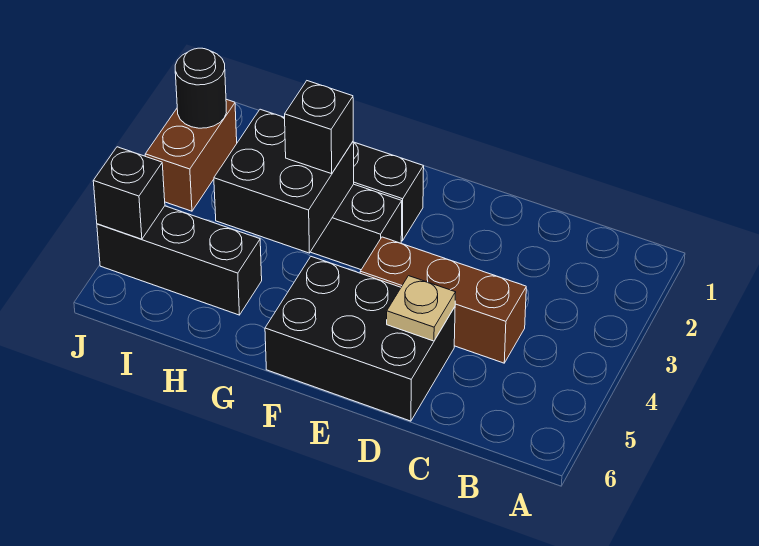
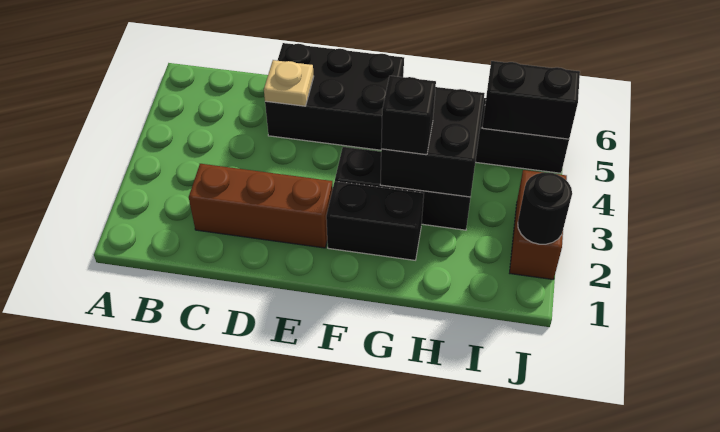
brown brick C4:E4 level 1 -> brown brick C2:E2 level 1
black brick J5 level 2 -> black brick I5:J5 level 2

